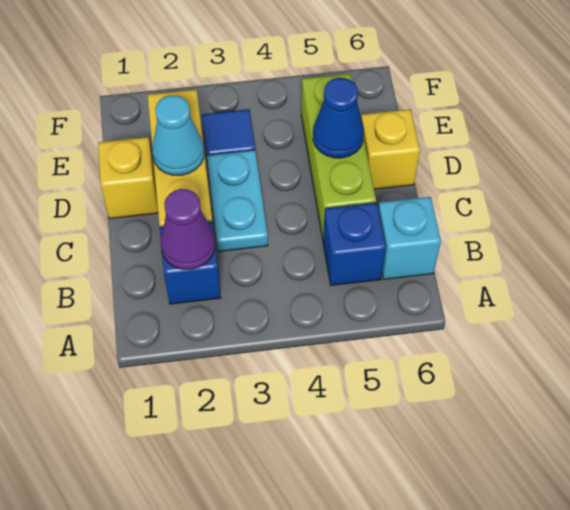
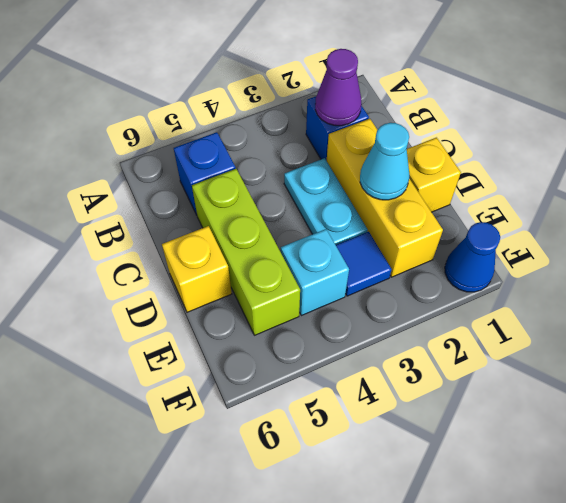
cyan brick B6 level 1 -> cyan brick E4 level 1
blue cone D5 level 2 -> blue cone F1 level 1

